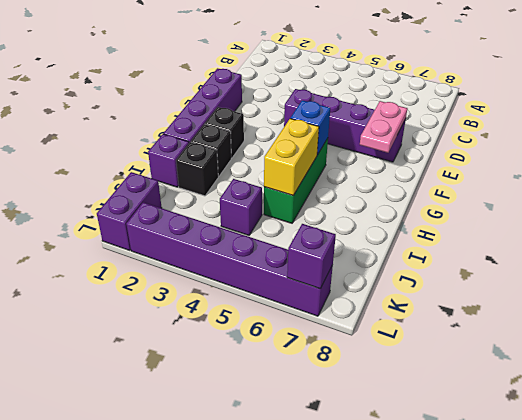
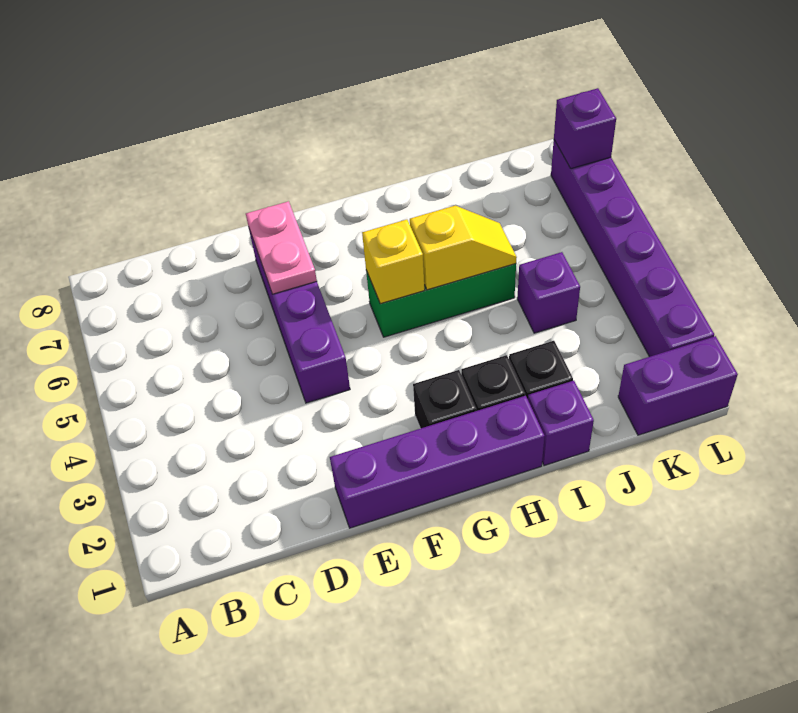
pink plate E7:F7 level 2 -> pink plate E6:E7 level 2
blue brick G5 level 2 -> yellow brick G5 level 2
yellow brick H5:I5 level 2 -> yellow slope H5:I5 level 2 top H

